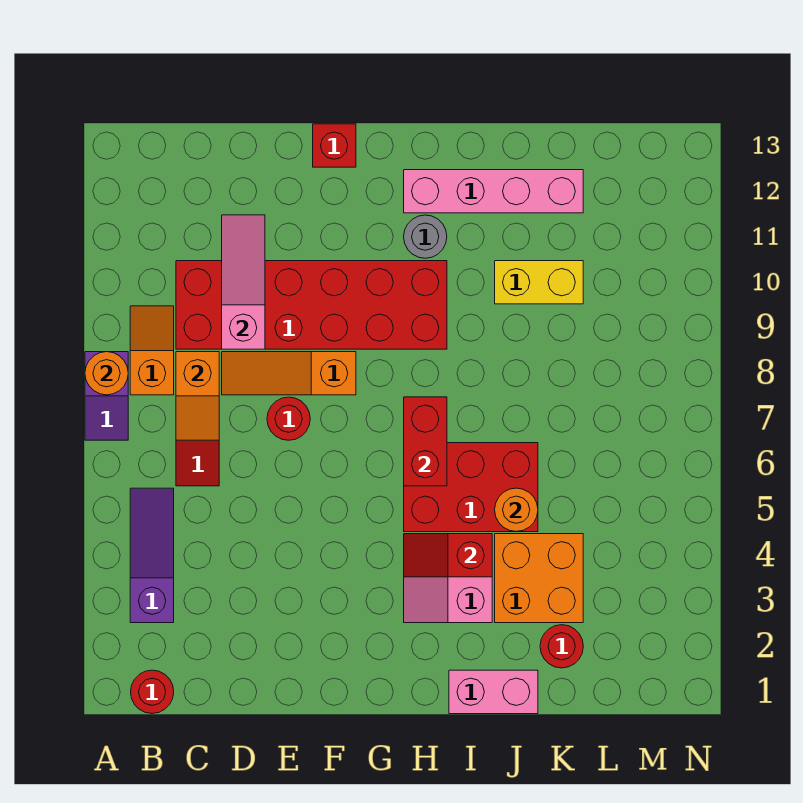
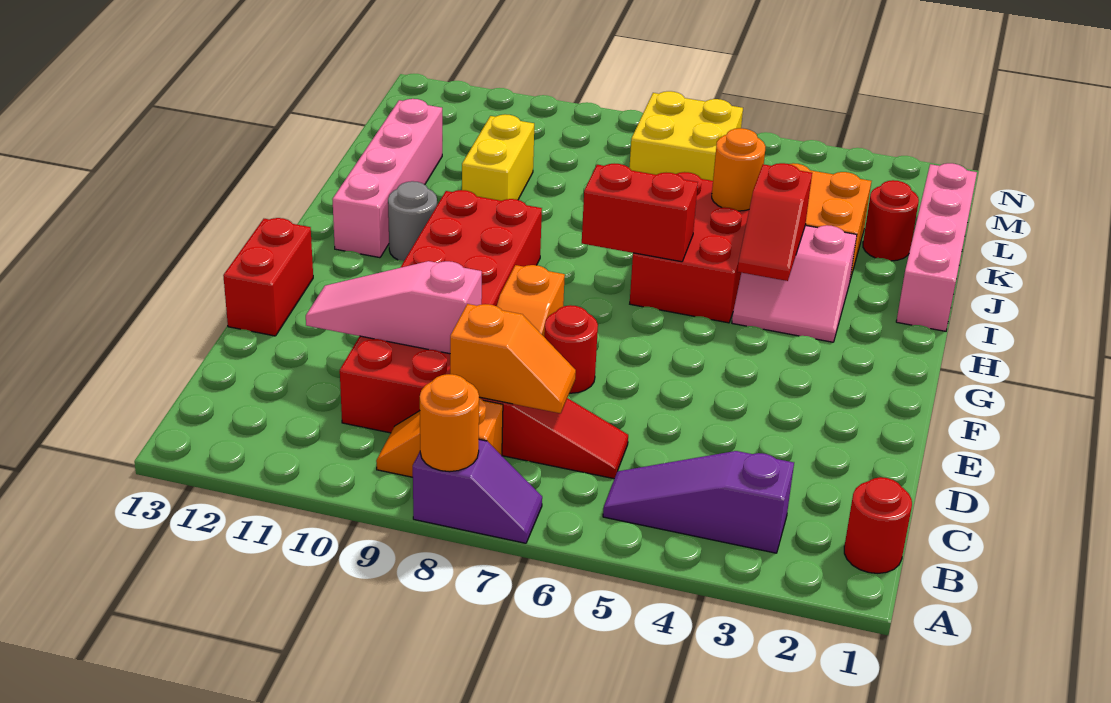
red brick F13 level 1 -> red brick E13:F13 level 1
pink brick I1:J1 level 1 -> pink brick I1:L1 level 1
none -> yellow brick L6:M7 level 1

